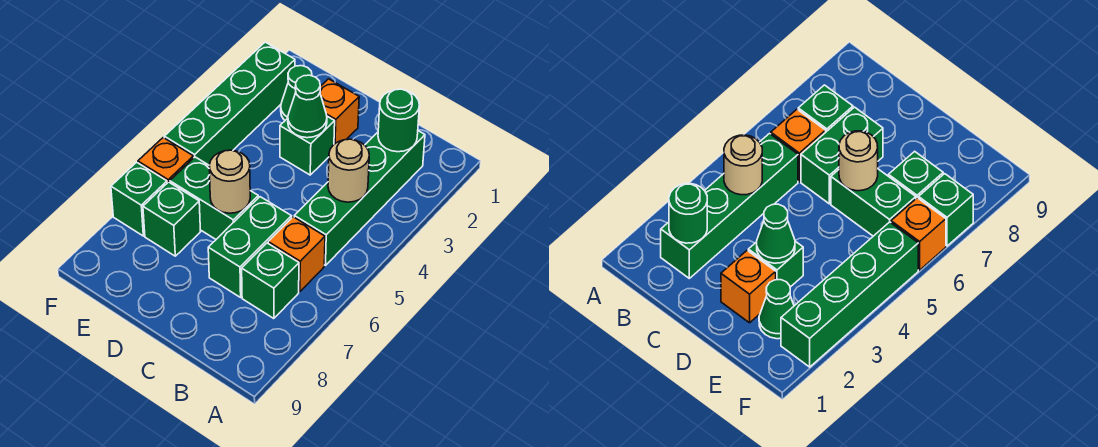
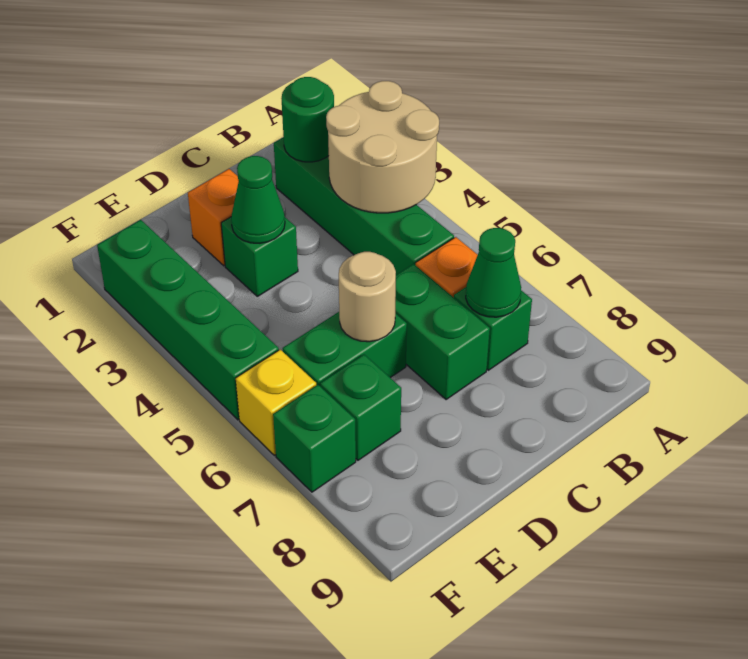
tan round brick B4 level 2 -> tan round brick A3:B4 level 2
green cone E2 level 1 -> green cone B7 level 2
orange brick F6 level 1 -> yellow brick F6 level 1

